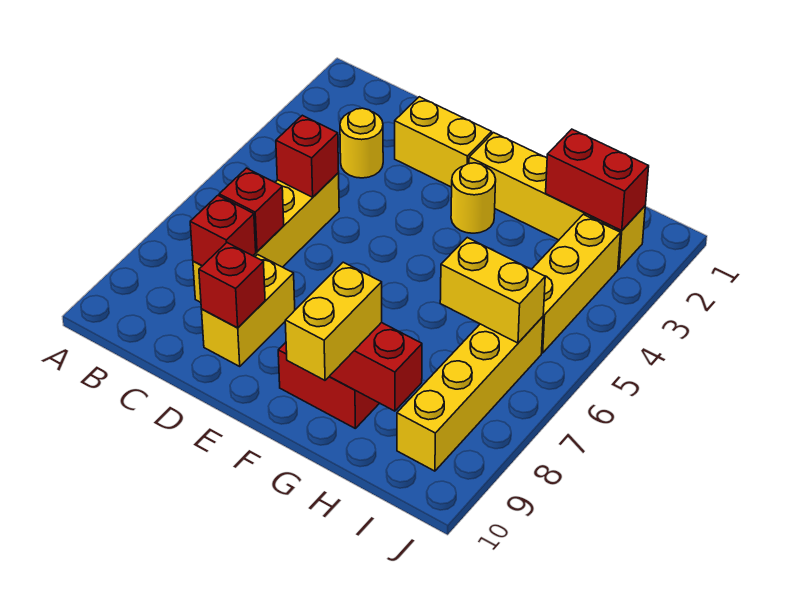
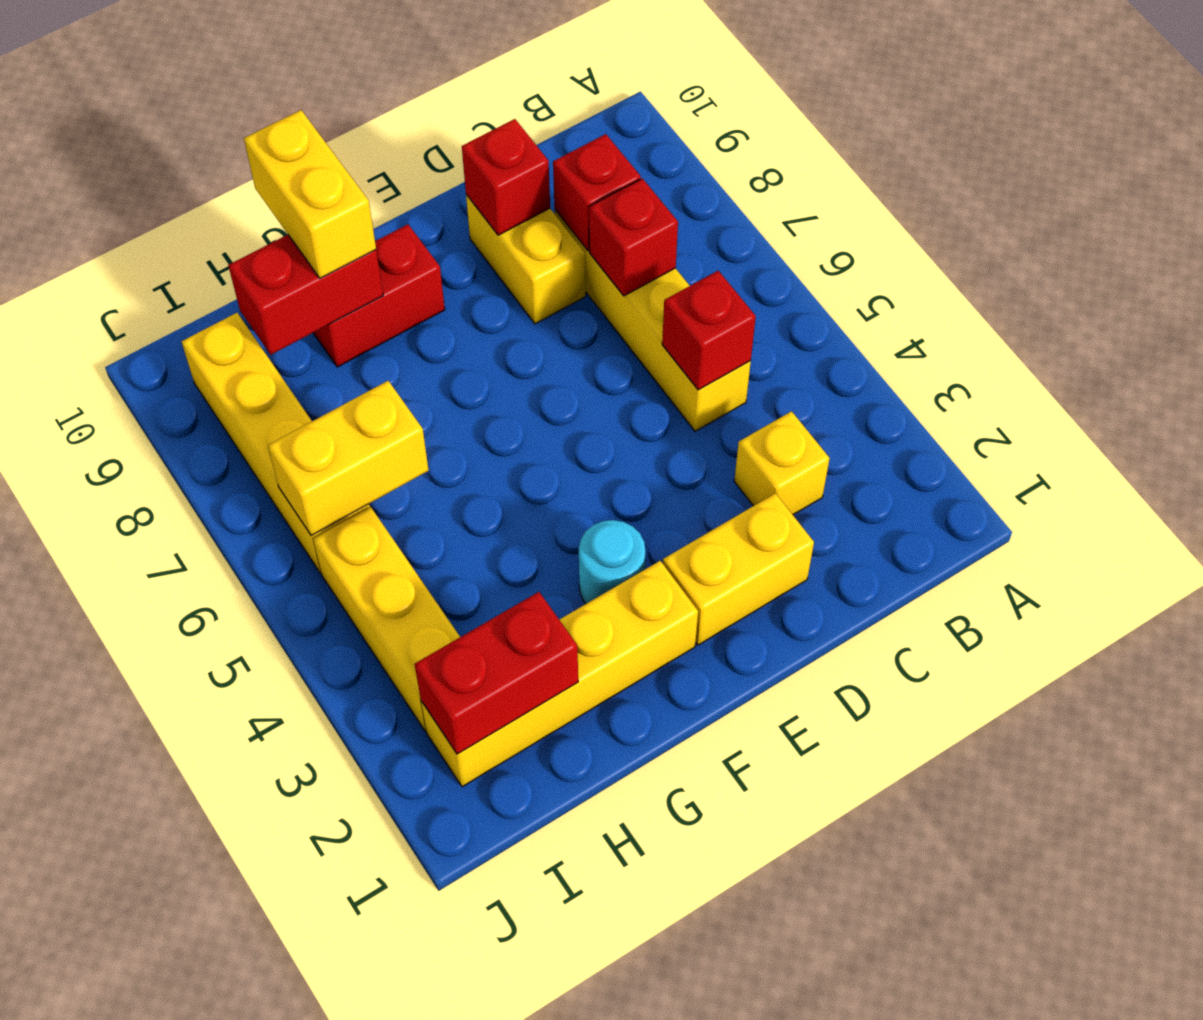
yellow round brick C3 level 1 -> yellow brick C3 level 1
yellow round brick F3 level 1 -> cyan round brick F3 level 1

